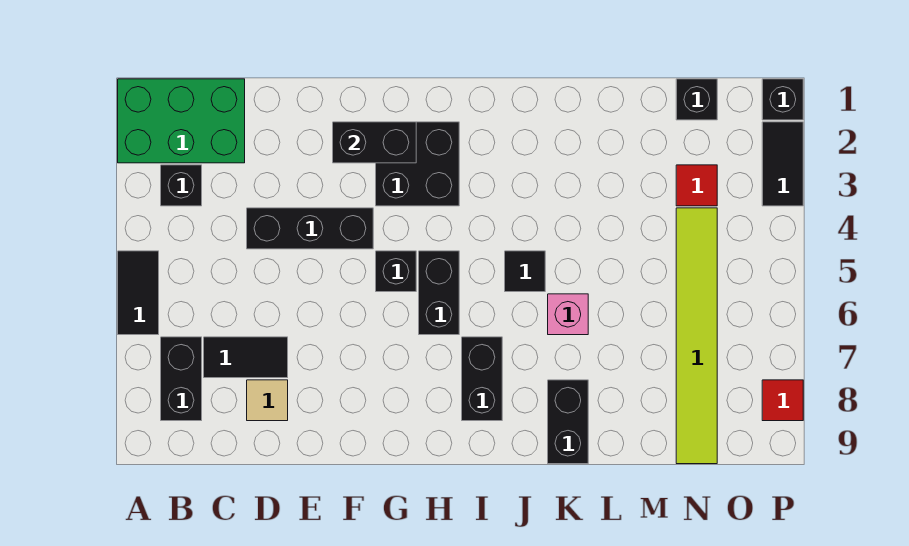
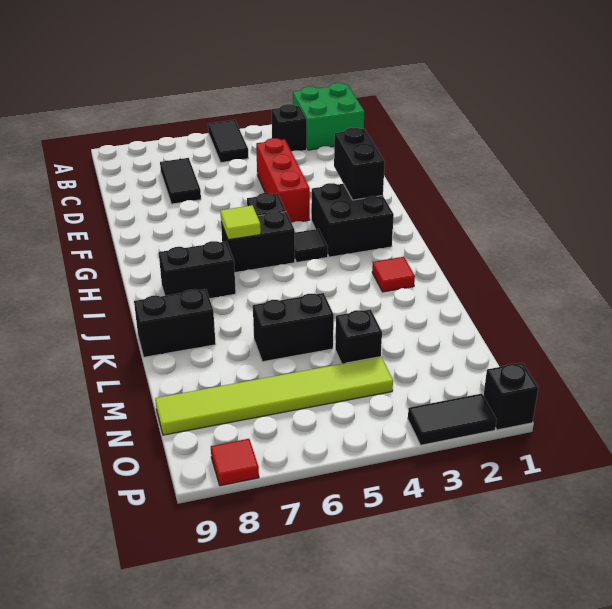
green brick A1:C2 level 1 -> green brick A1:B2 level 1
black tile A5:A6 level 1 -> black tile A5:B5 level 1
black brick B7:B8 level 1 -> black brick L5:L6 level 1
black brick D4:F4 level 1 -> red brick D4:F4 level 1
tan tile D8 level 1 -> none
none -> lime tile H6 level 2
black tile J5 level 1 -> black tile H4 level 1
pink brick K6 level 1 -> none
black brick N1 level 1 -> black brick M4 level 1
red tile N3 level 1 -> red tile J2 level 1

